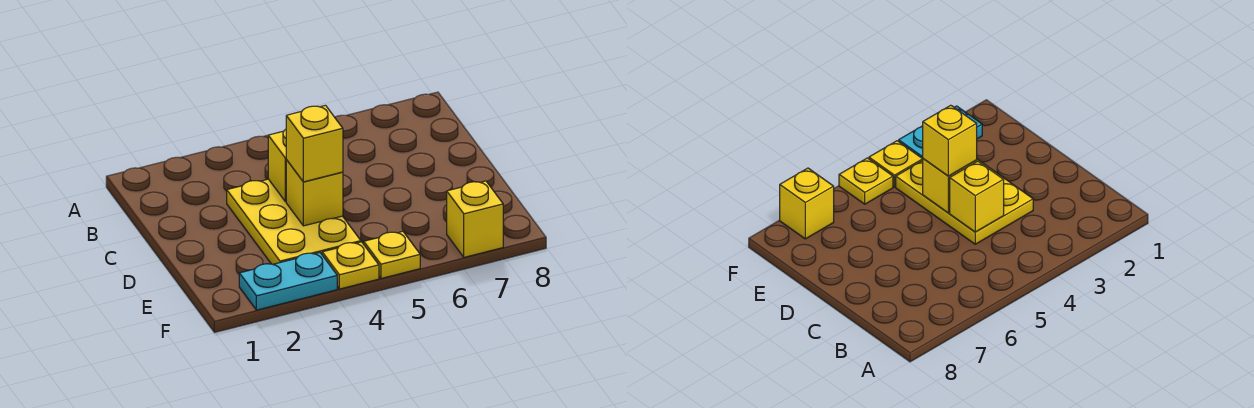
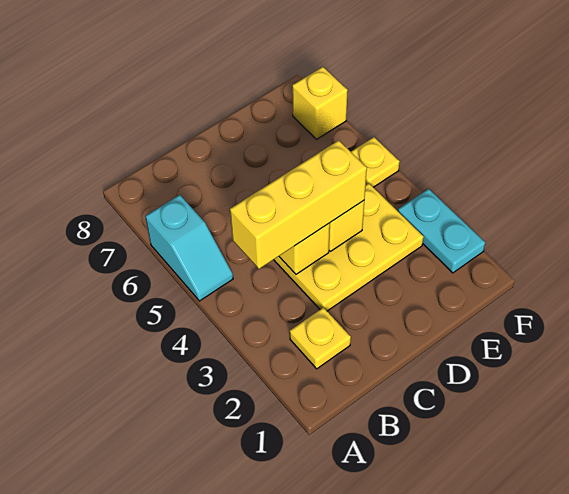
none -> cyan slope A5:A6 level 1 top 6
yellow brick D4 level 3 -> yellow brick B4:D4 level 3
yellow plate F4 level 1 -> yellow plate B2 level 1

